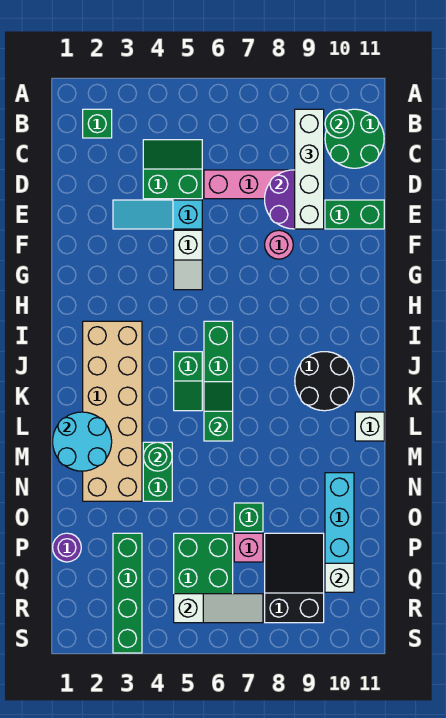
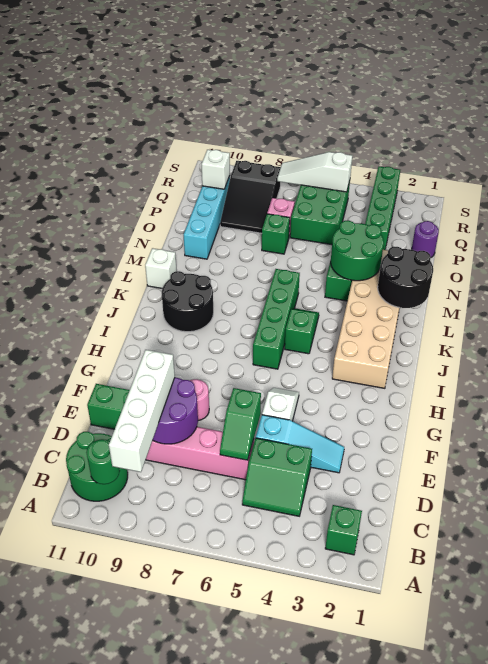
green slope K6:L6 level 2 top L -> green slope D6:E6 level 2 top E
cyan round brick L1:M2 level 2 -> black round brick L1:M2 level 2
green round brick M4 level 2 -> green round brick M3:N4 level 2

